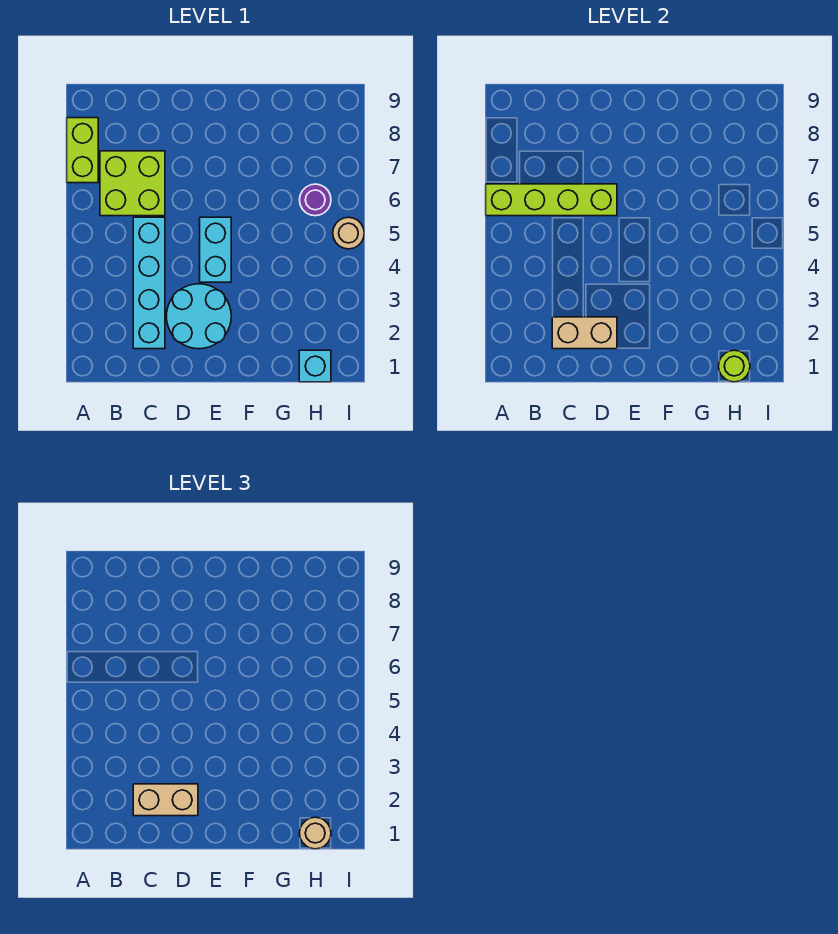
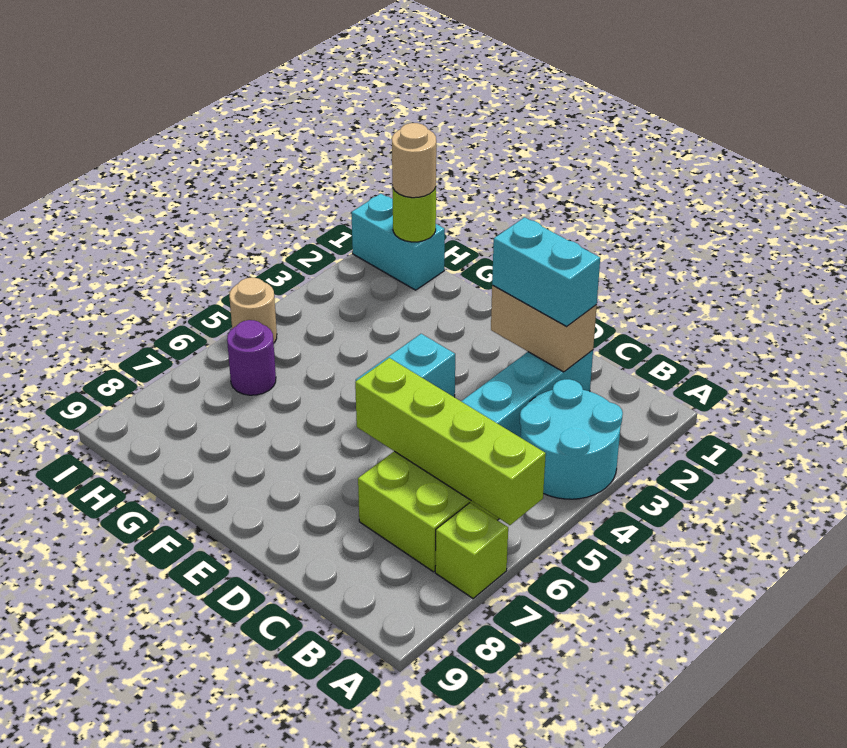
lime brick A7:A8 level 1 -> lime brick A7 level 1
tan brick C2:D2 level 3 -> cyan brick C2:D2 level 3
cyan round brick D2:E3 level 1 -> cyan round brick A3:B4 level 1
cyan brick H1 level 1 -> cyan brick H1:I1 level 1

